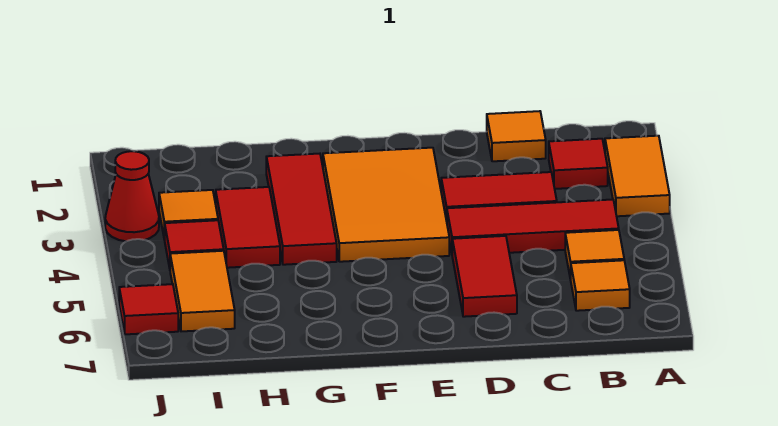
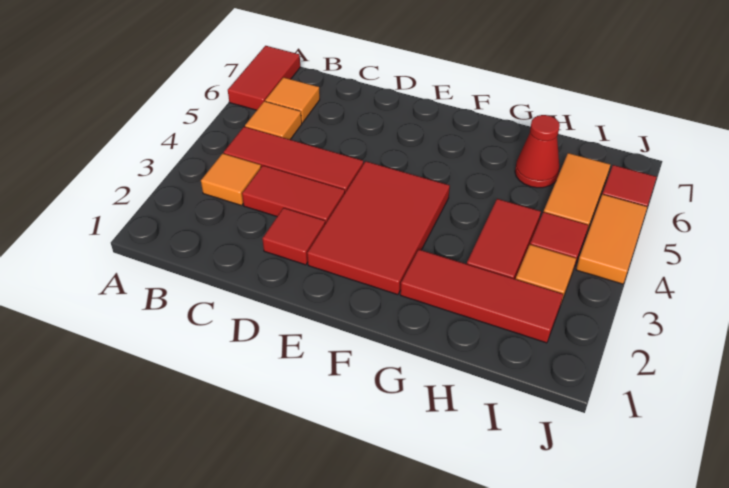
orange tile A2:A3 level 1 -> orange tile J4:J5 level 1
red tile B2 level 1 -> red tile D2 level 1
orange tile C1 level 1 -> orange tile B3 level 1
red tile D5:D6 level 1 -> red tile A6:A7 level 1
orange tile E2:F4 level 1 -> red tile E2:F4 level 1
red tile G2:G4 level 1 -> red tile G2:I2 level 1
red cone J3 level 1 -> red cone H6 level 1

